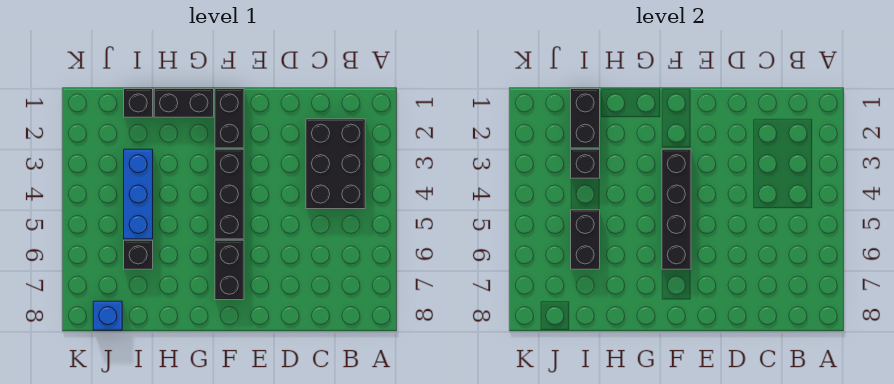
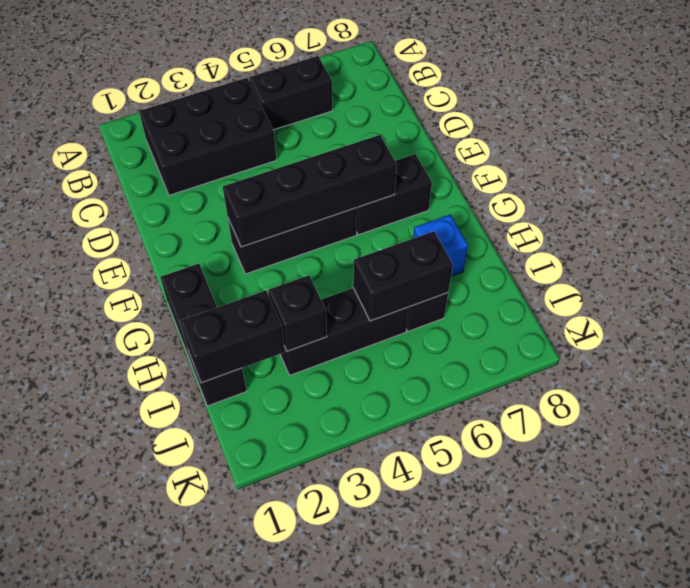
black brick F1:F2 level 1 -> black brick B5:B6 level 1
blue brick I3:I5 level 1 -> black brick I3:I5 level 1
blue brick J8 level 1 -> blue brick H7 level 1

